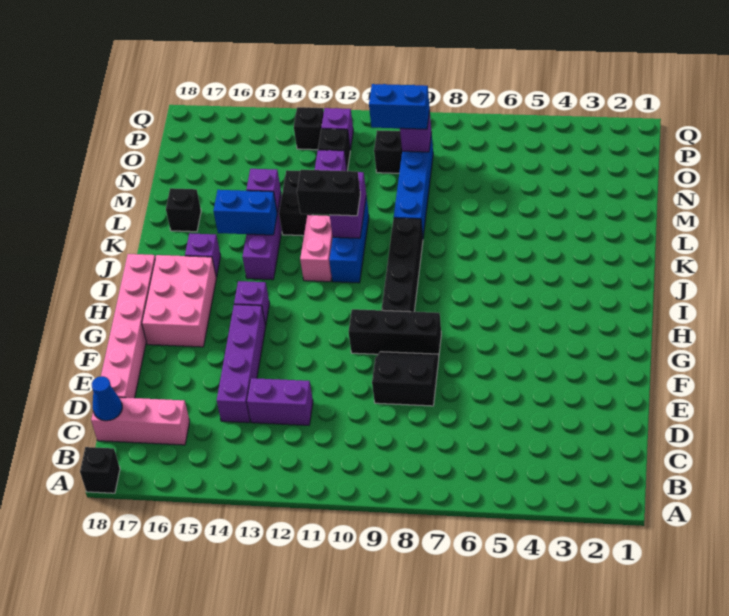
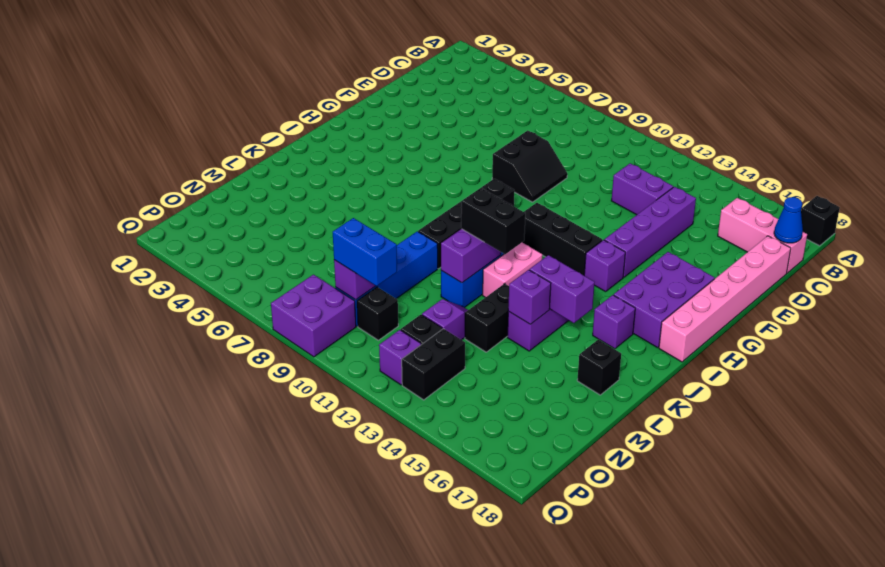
black slope E8:F9 level 1 top E -> black slope E8:F9 level 1 top 8
black brick G8:G10 level 1 -> black brick H11:H13 level 1
pink brick G16:I17 level 1 -> purple brick G16:I17 level 1
blue brick K14:K15 level 2 -> purple brick K14:K15 level 2
none -> purple brick P8:Q9 level 1
black brick P13 level 1 -> black brick O13:P13 level 1

